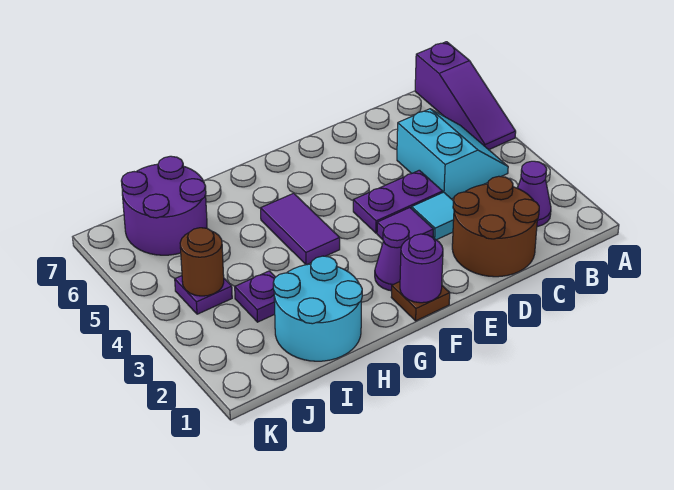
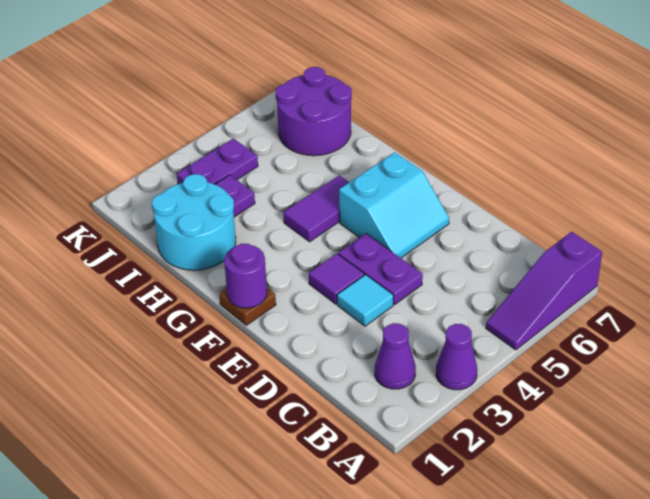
cyan slope B4:C5 level 1 top C -> cyan slope E5:F6 level 1 top F
brown round brick C1:D2 level 1 -> none
purple cone F2 level 1 -> purple cone A3 level 1
purple plate J4 level 1 -> purple plate J3:J4 level 1
brown round brick J4 level 2 -> none

